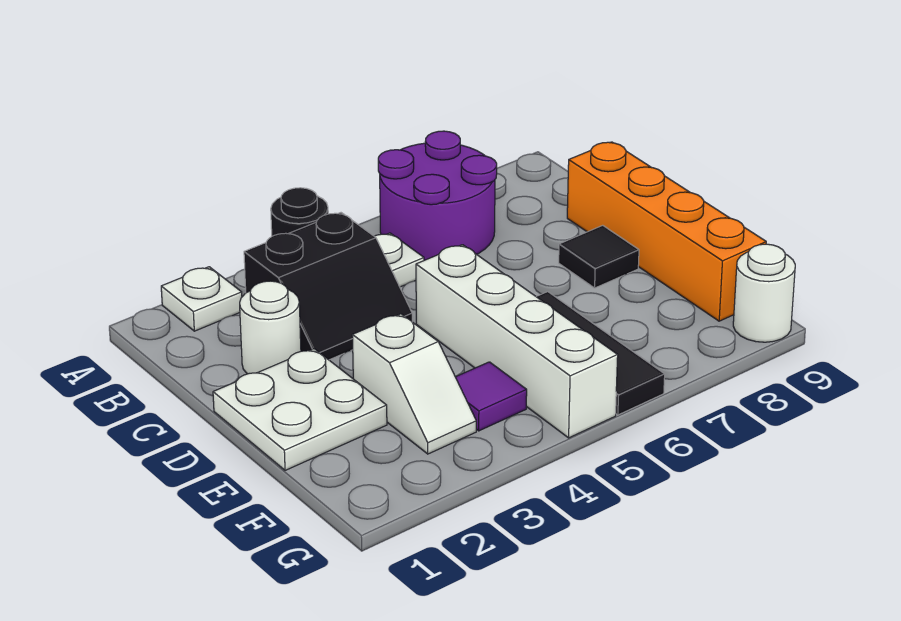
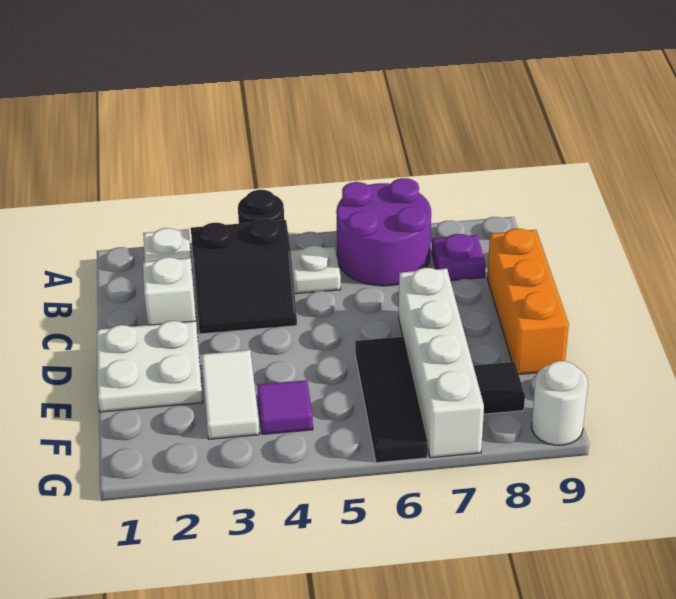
none -> purple plate B8 level 1
white round brick C2 level 1 -> white brick C2 level 1
orange brick C9:F9 level 1 -> orange brick C9:E9 level 1
white brick D5:G5 level 1 -> white brick D7:G7 level 1
black tile D8 level 1 -> black tile F8 level 1
white slope E3:F3 level 1 top E -> white tile E3:F3 level 1

